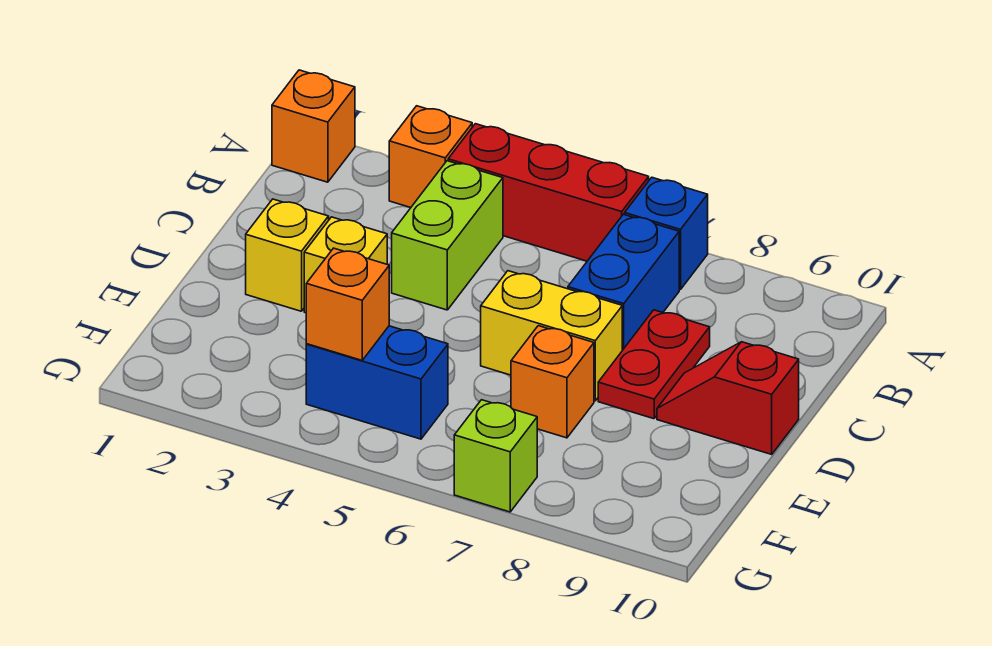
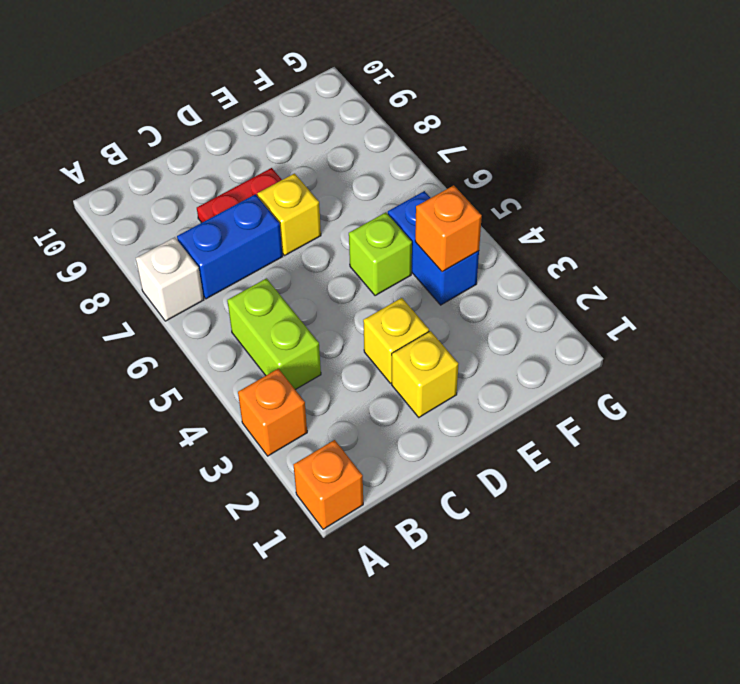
red brick A4:A6 level 1 -> none
blue brick A7 level 1 -> white brick A7 level 1
lime brick B4:C4 level 1 -> lime brick B4:B5 level 1
yellow brick D6:D7 level 1 -> yellow brick D7 level 1
red slope D9:D10 level 1 top 10 -> none
orange brick E7 level 1 -> none
lime brick G7 level 1 -> lime brick E5 level 1

